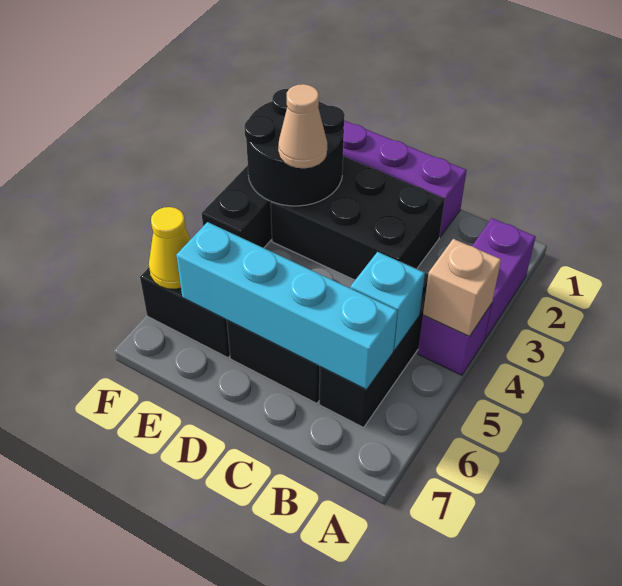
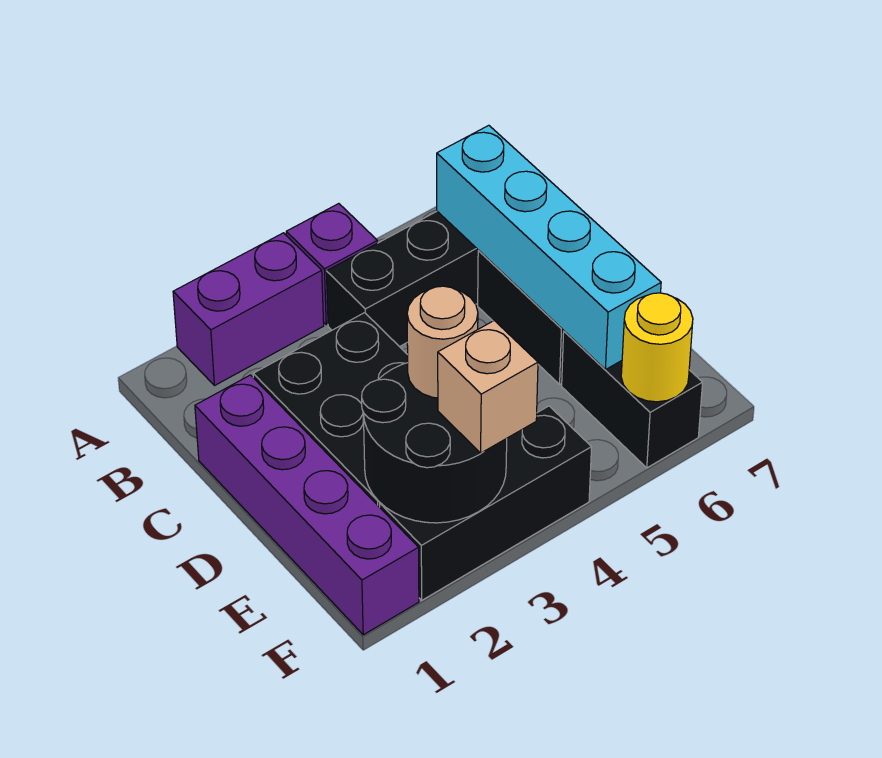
tan brick A4 level 2 -> tan brick F3 level 3
cyan brick B5 level 2 -> none
tan cone E3 level 3 -> tan round brick E3 level 3
yellow cone F6 level 2 -> yellow round brick F6 level 2

